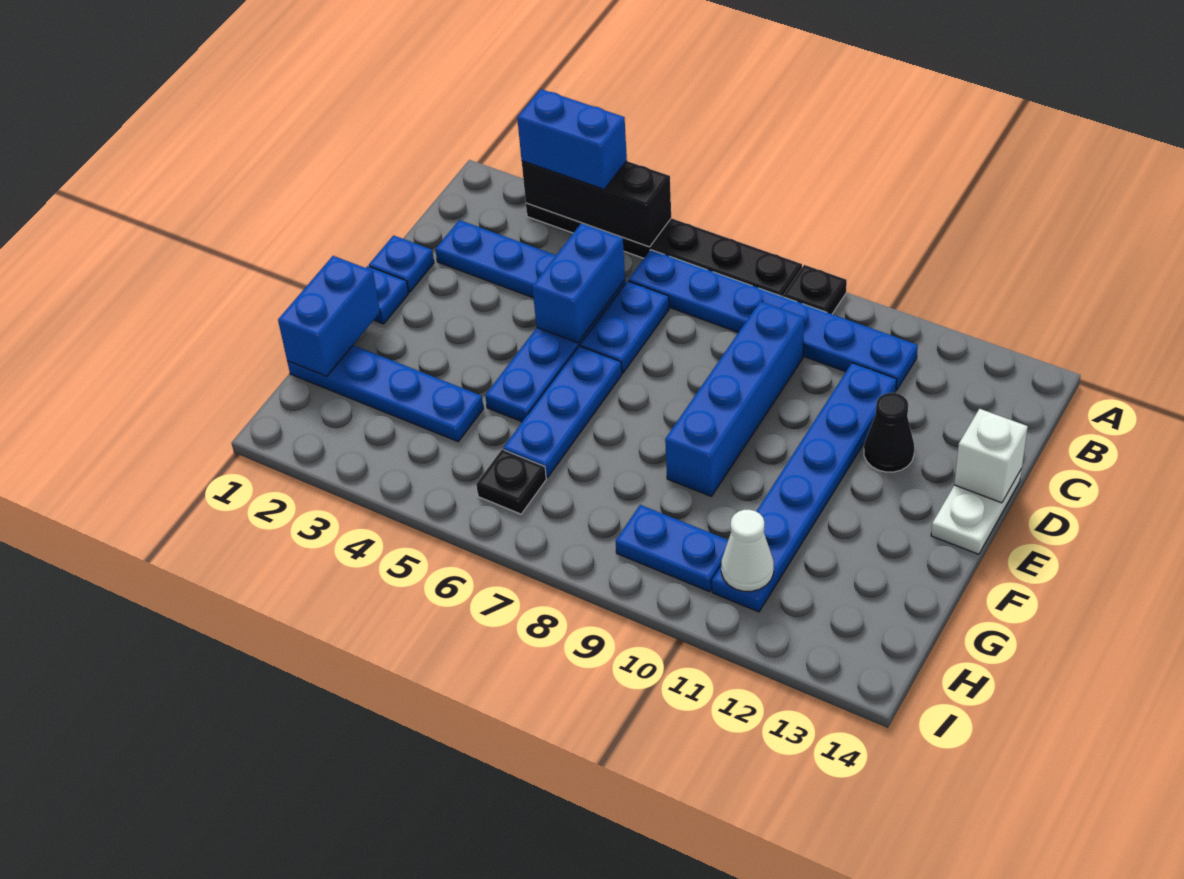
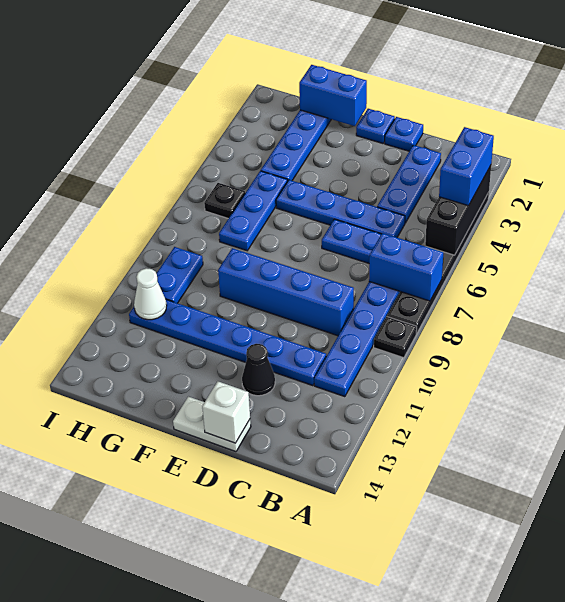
blue brick C5:D5 level 2 -> blue brick A7:B7 level 2
blue plate E6:G6 level 1 -> blue plate G5:G7 level 1

